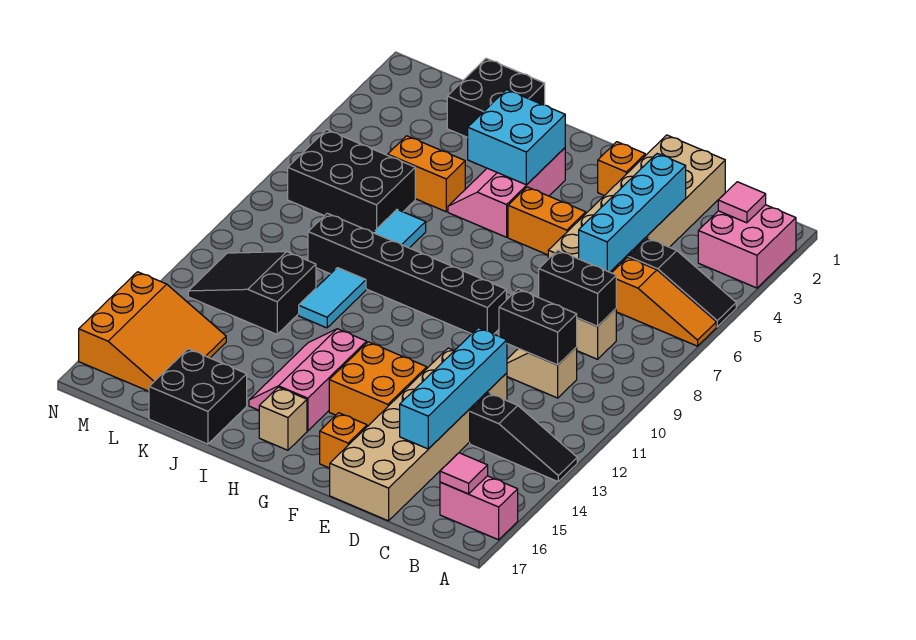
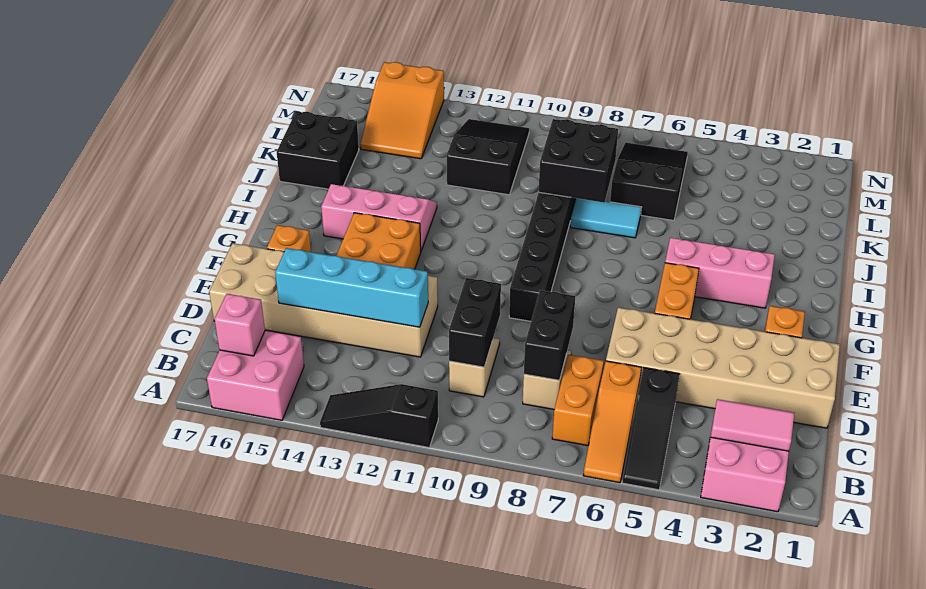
black slope A13:C13 level 1 top C -> black slope A11:A13 level 1 top 11
pink brick A16:B16 level 1 -> pink brick A15:B16 level 1
pink tile B2 level 2 -> pink tile B2:B3 level 2
pink tile B16 level 2 -> pink brick B16 level 2
cyan brick D3:D6 level 2 -> none
cyan brick H3:I4 level 2 -> none
tan brick H16 level 1 -> none
black brick J1:K2 level 1 -> black brick J8:K9 level 2
orange brick J5:K5 level 1 -> orange brick B7:C7 level 1
cyan tile J10:J11 level 1 -> none
black brick K6:M7 level 1 -> black slope K6:M7 level 1 top K
orange slope L14:N16 level 1 top N -> orange slope L14:N15 level 1 top N

